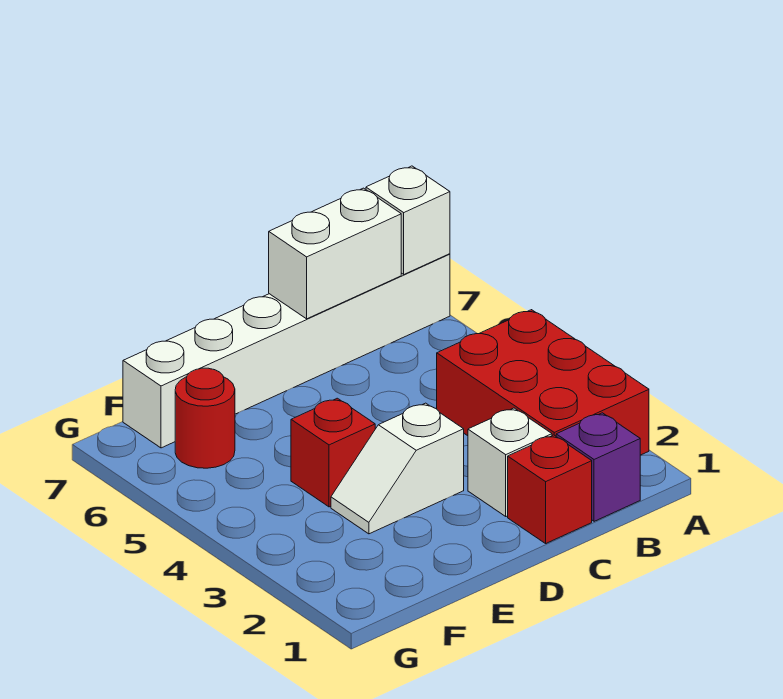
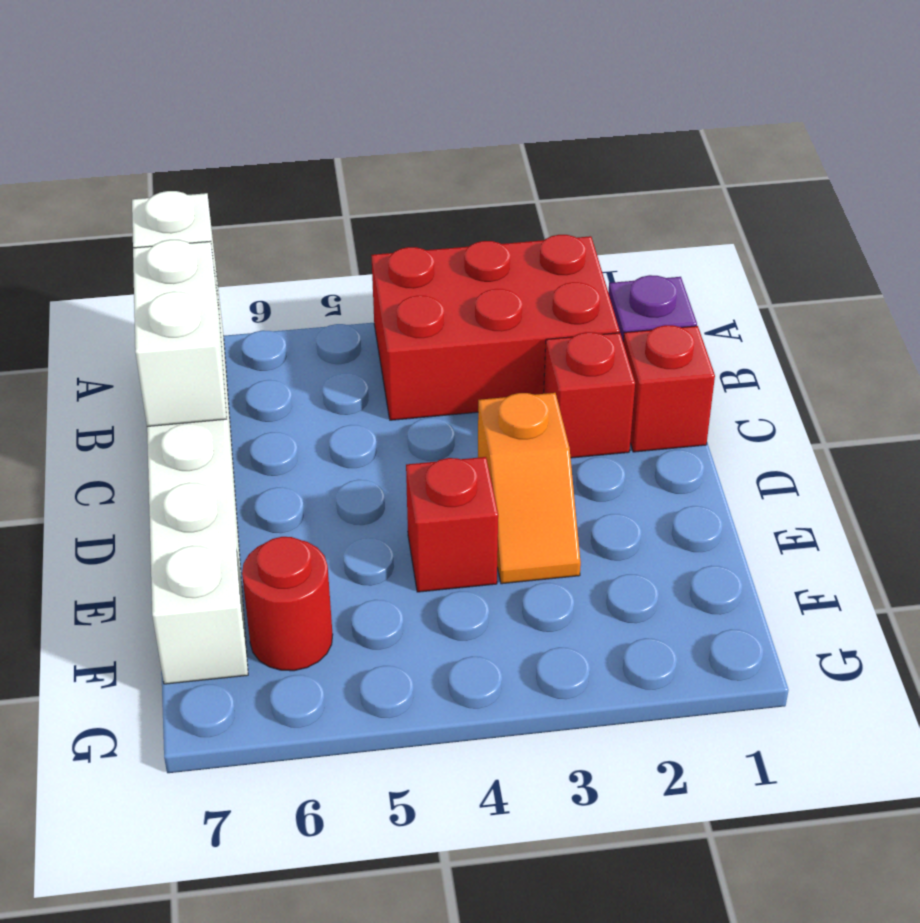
white brick C2 level 1 -> red brick C2 level 1
white slope D3:E3 level 1 top D -> orange slope D3:E3 level 1 top D

